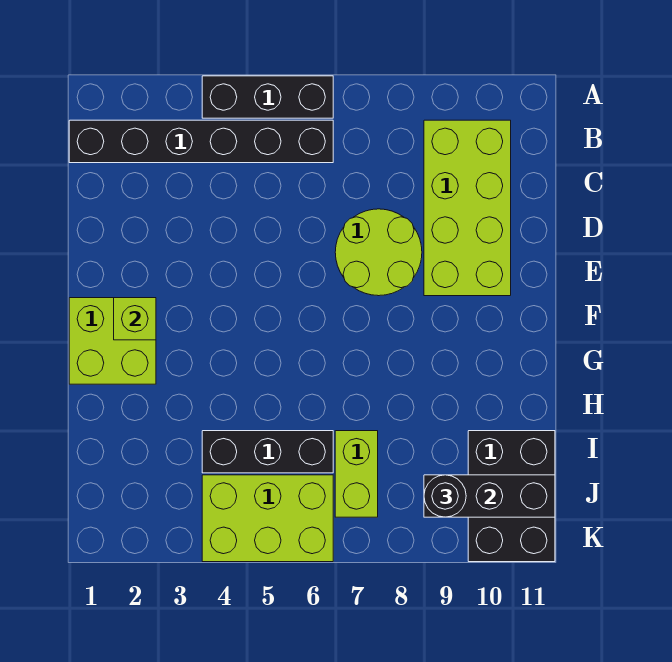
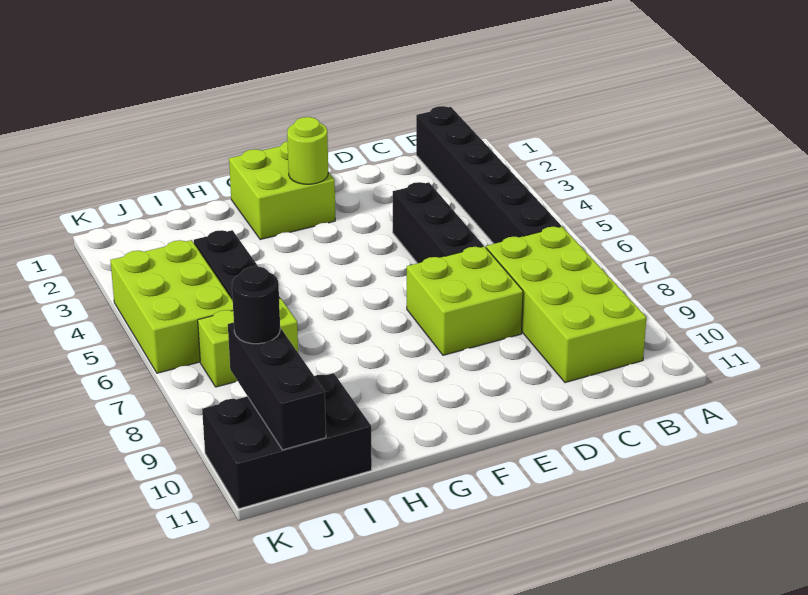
black brick A4:A6 level 1 -> black brick D4:D6 level 1
lime brick B9:E10 level 1 -> lime brick B7:C10 level 1
lime round brick D7:E8 level 1 -> lime brick D7:E8 level 1
lime brick F2 level 2 -> lime round brick F2 level 2

